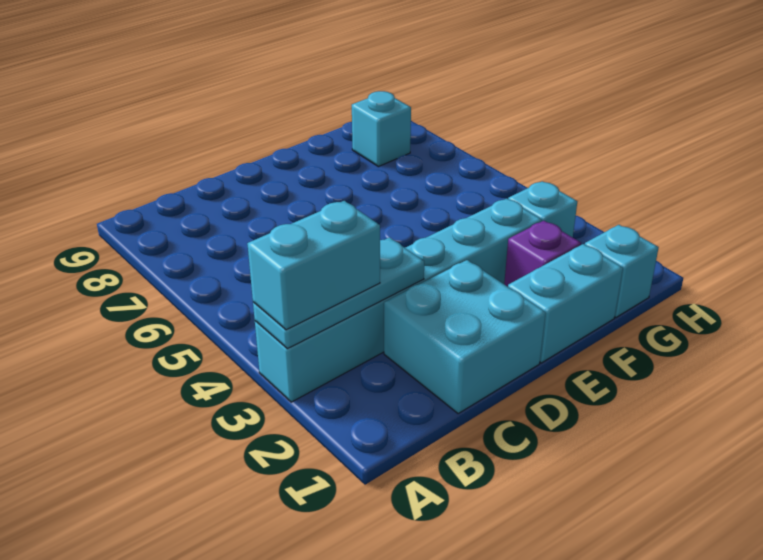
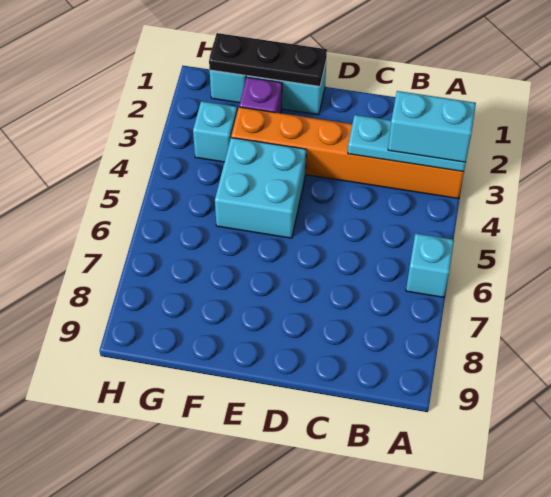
cyan brick A3:F3 level 1 -> orange brick A3:F3 level 1
cyan brick C1:D2 level 1 -> cyan brick E4:F5 level 1
none -> black plate E1:G1 level 2
cyan brick G8 level 1 -> cyan brick A6 level 1

